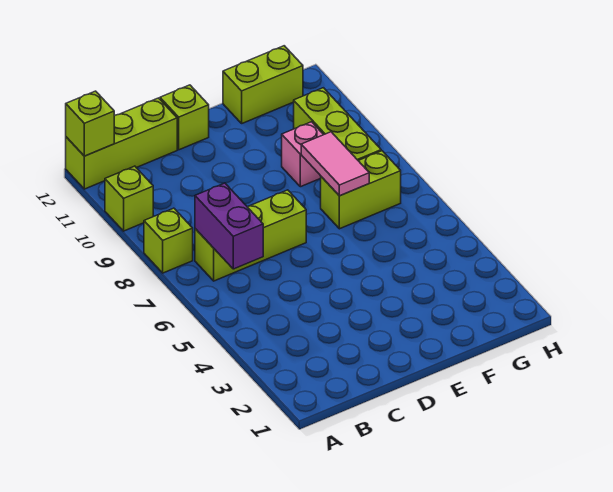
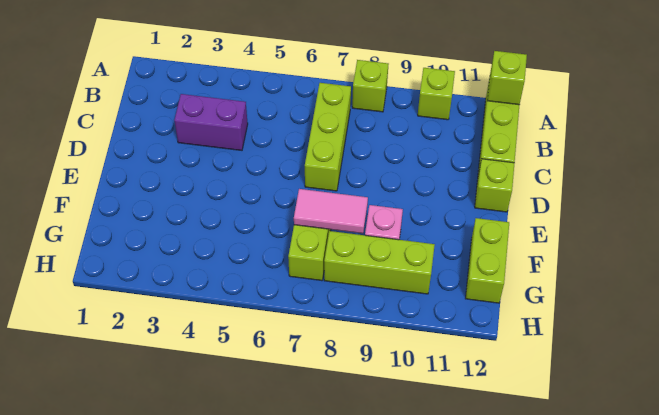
purple brick B6:B7 level 2 -> purple brick C3:C4 level 1

